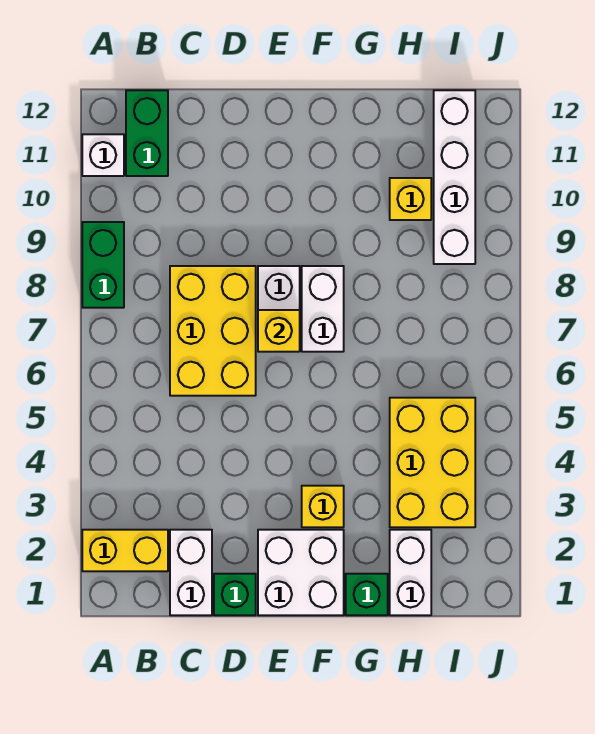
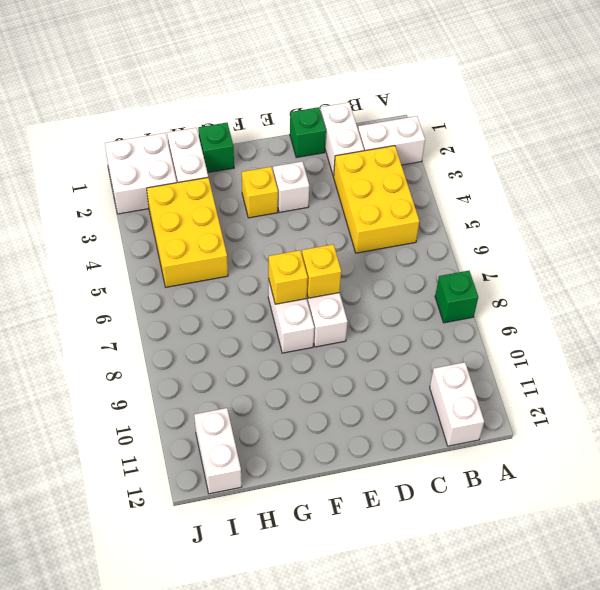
yellow brick A2:B2 level 1 -> white brick A2:B2 level 1
green brick A8:A9 level 1 -> green brick A8 level 1
white brick A11 level 1 -> white brick E3 level 1
green brick B11:B12 level 1 -> white brick B11:B12 level 1
yellow brick C6:D8 level 1 -> yellow brick B3:C5 level 1
white brick E1:F2 level 1 -> white brick I1:J2 level 1
yellow brick H10 level 1 -> yellow brick F7 level 2
white brick I9:I12 level 1 -> white brick I11:I12 level 1

